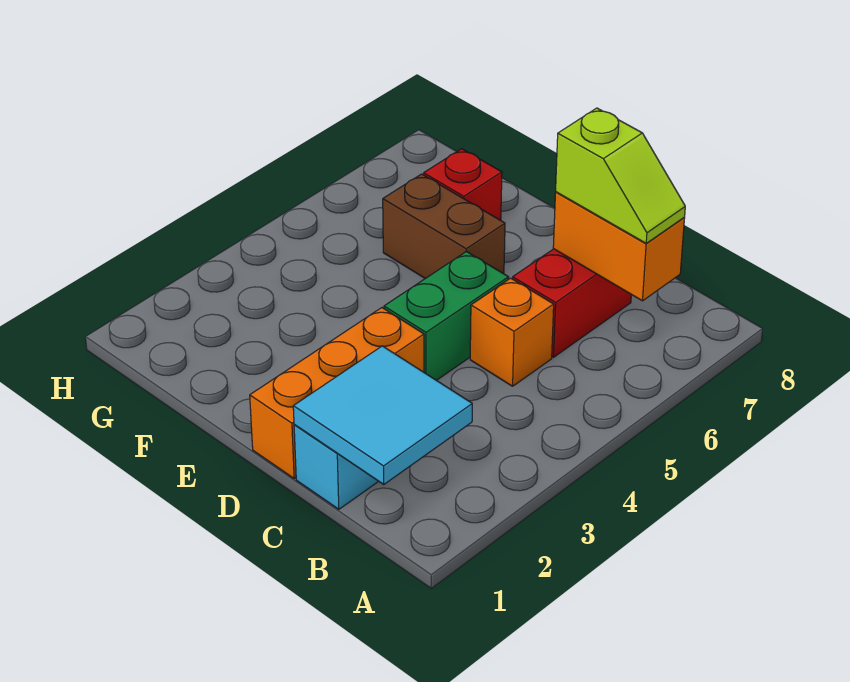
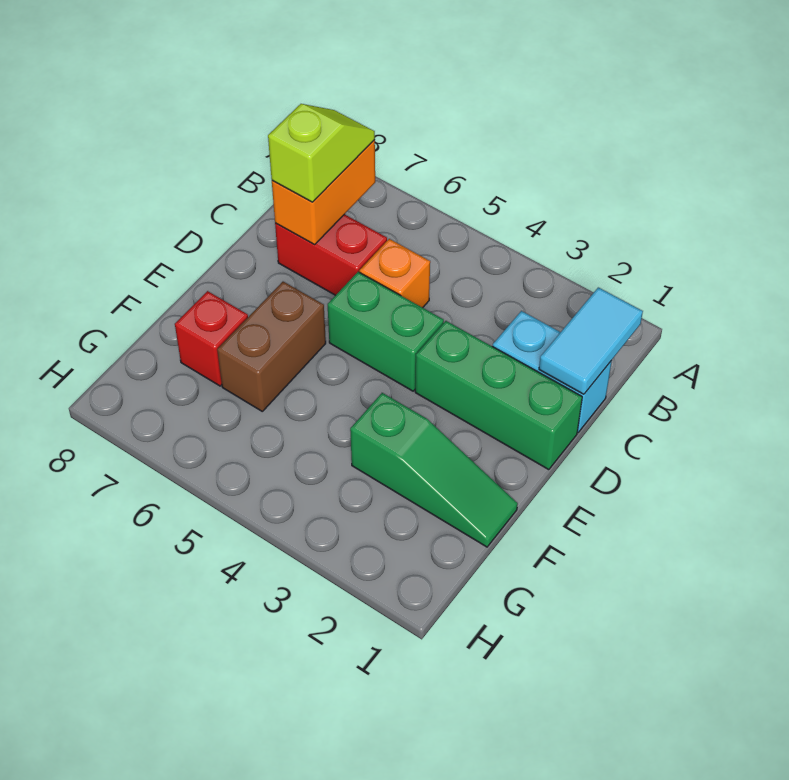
cyan tile B1:C2 level 2 -> cyan tile B1:C1 level 2
orange brick D1:D3 level 1 -> green brick D1:D3 level 1
none -> green slope F1:F3 level 1 top 3

